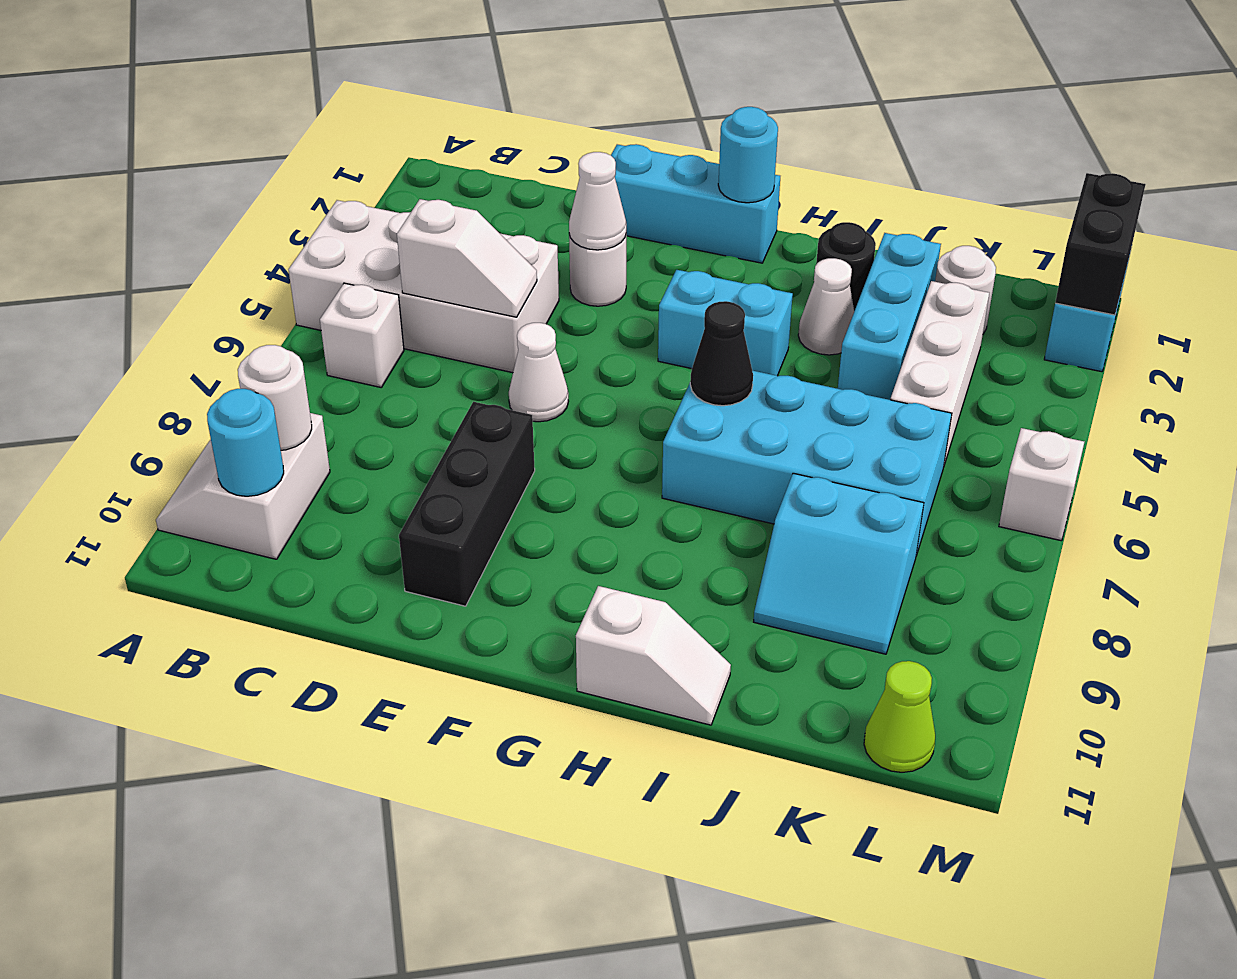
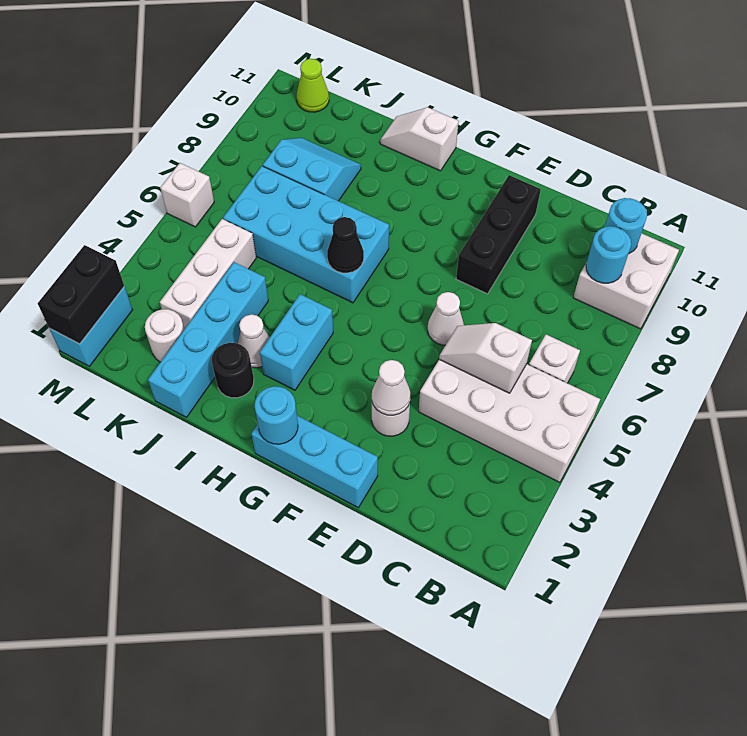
white slope A9:B10 level 1 top B -> white brick A9:B10 level 1
white round brick B9 level 2 -> cyan round brick B9 level 2
cyan brick G4:H4 level 1 -> cyan brick H3:H4 level 1
cyan brick J2:J4 level 1 -> cyan brick J1:J4 level 1

